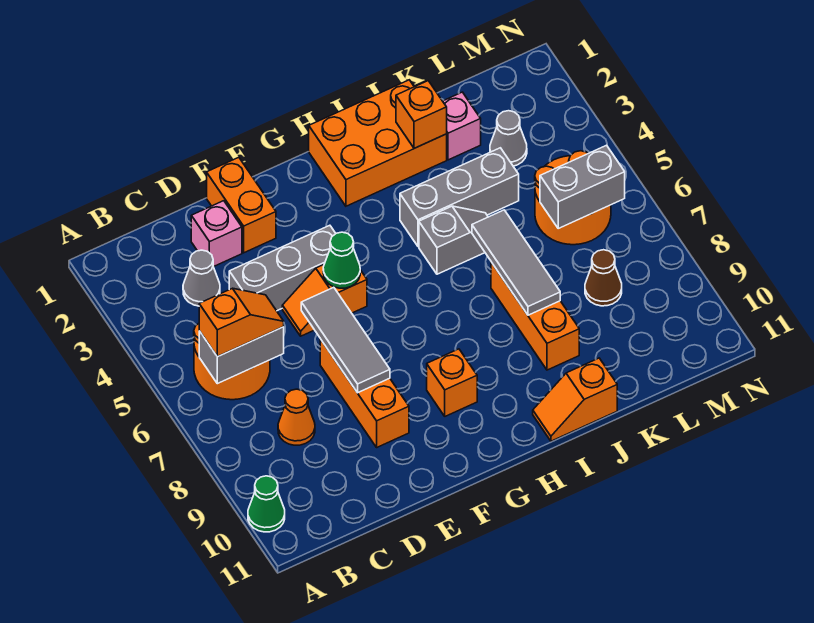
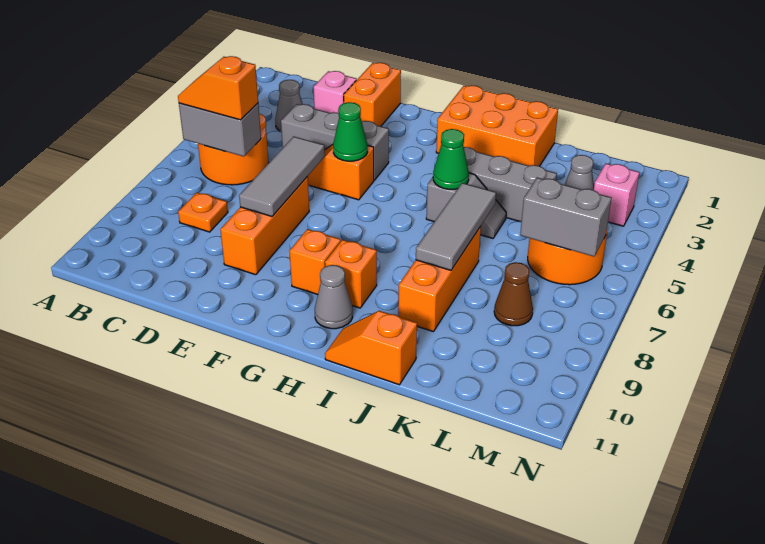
green cone A10 level 1 -> green cone I5 level 2
orange slope B6:C6 level 3 top B -> orange slope B6:C6 level 3 top C
orange cone C8 level 1 -> orange plate C8 level 1
none -> grey cone H10 level 1
orange brick J2 level 2 -> orange brick H9 level 1
pink brick K2 level 1 -> pink brick M3 level 1

